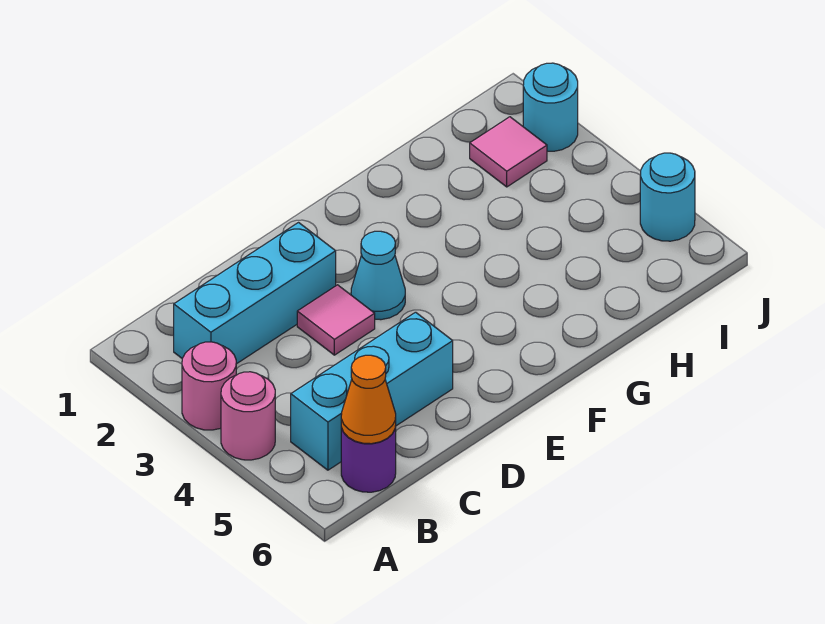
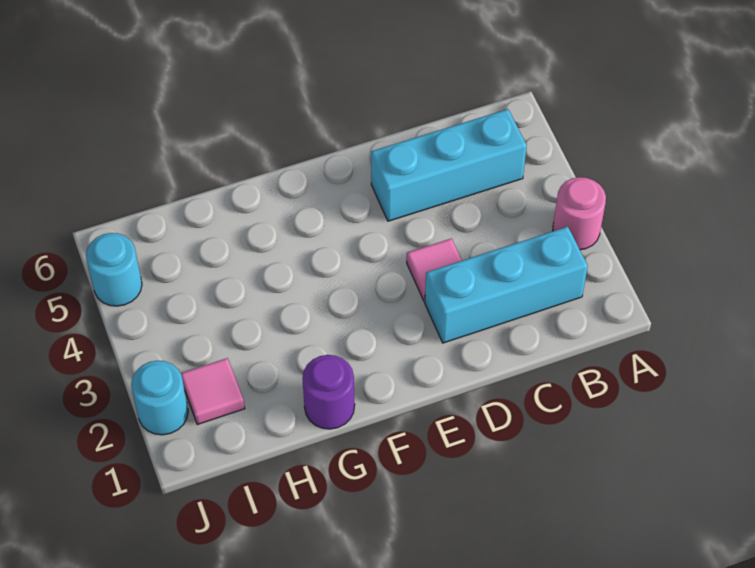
pink round brick A4 level 1 -> none
purple round brick B6 level 1 -> purple round brick G1 level 1
orange cone B6 level 2 -> none
cyan cone E3 level 1 -> none

